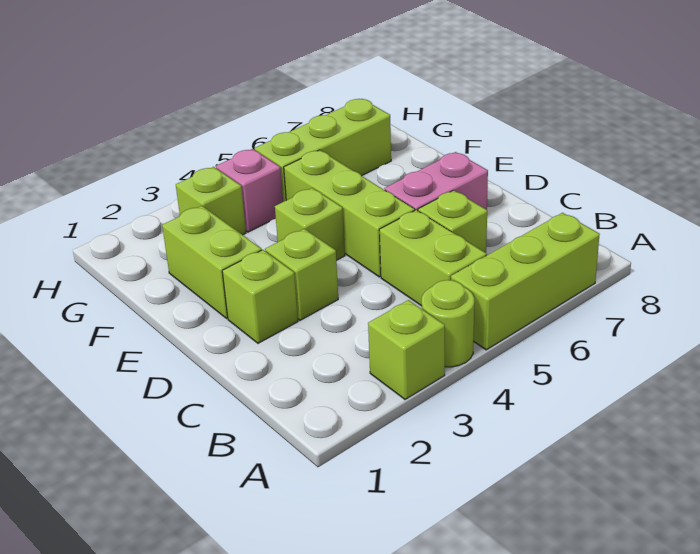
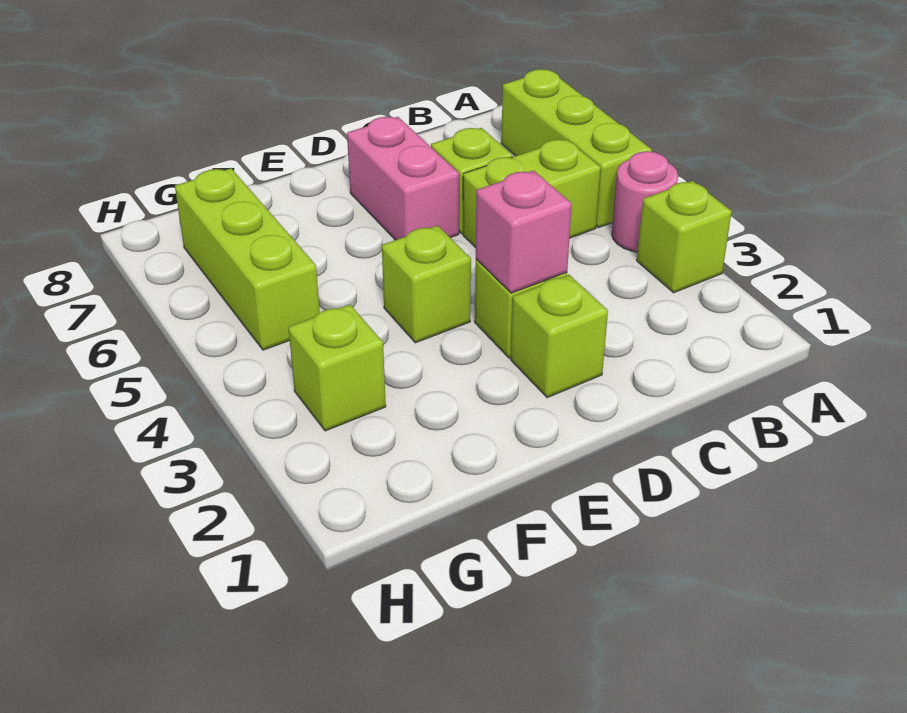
lime round brick A4 level 1 -> pink round brick A4 level 1
lime brick D5:F5 level 1 -> none
lime brick E2:F2 level 1 -> none
pink brick G4 level 1 -> pink brick D3 level 2

